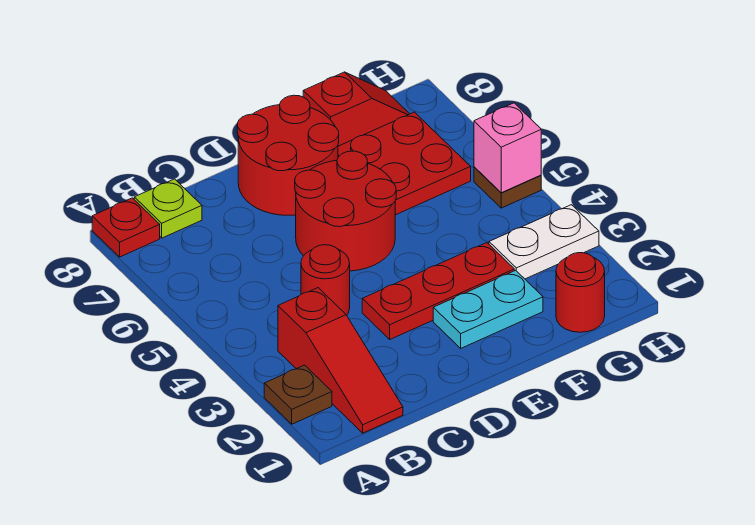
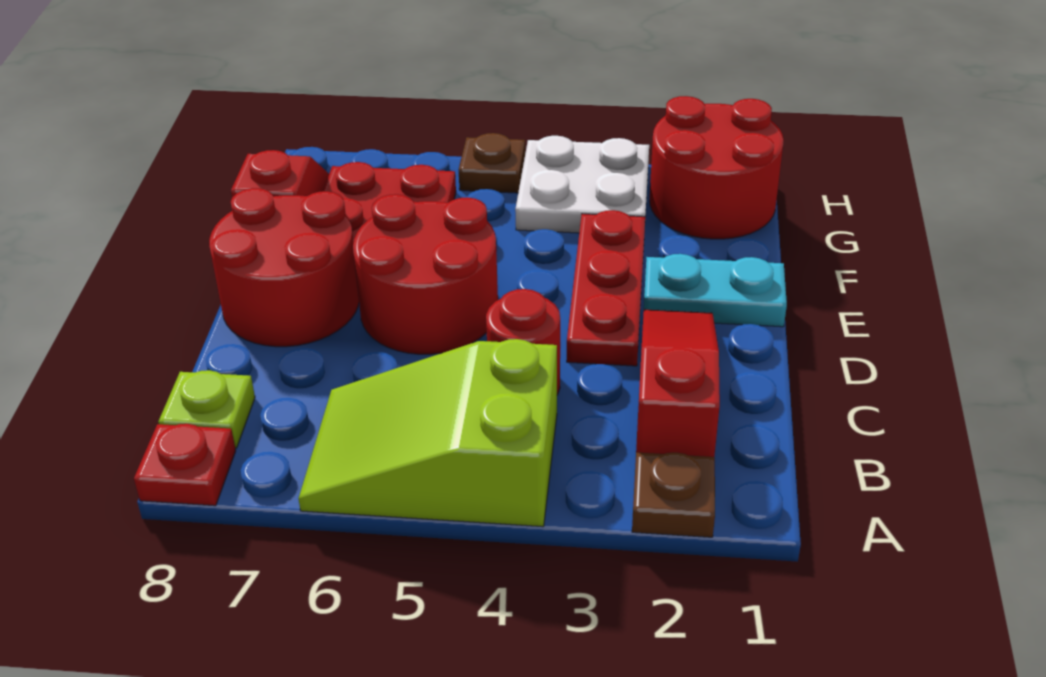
none -> lime slope A4:B6 level 1 top 4
red slope B1:B3 level 1 top 3 -> red slope B2:D2 level 1 top B
cyan plate E2:F2 level 1 -> cyan plate E1:E2 level 1
red round brick G1 level 1 -> red round brick G1:H2 level 1
white plate G3:H3 level 1 -> white plate G3:H4 level 1
pink brick H5 level 2 -> none

